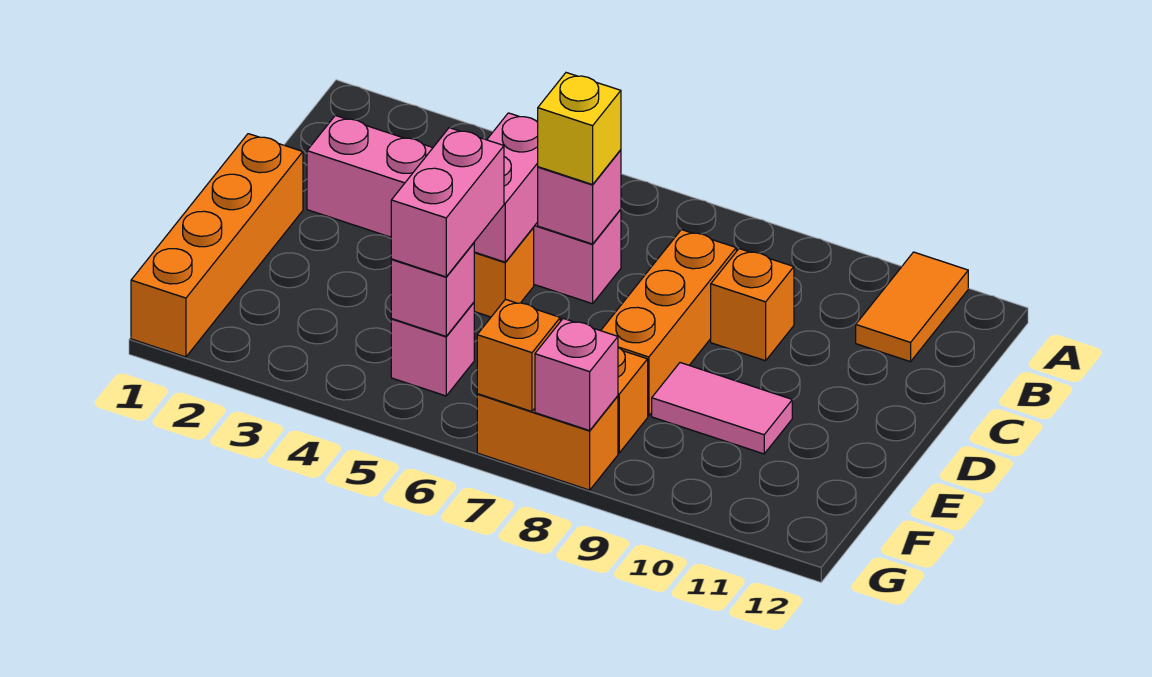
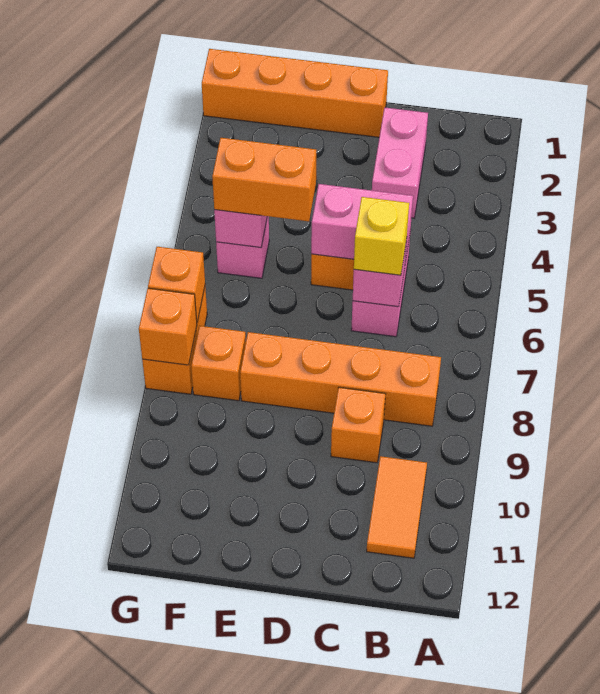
orange tile A11:B11 level 1 -> orange tile B10:B11 level 1
orange brick C8:E8 level 1 -> orange brick B8:E8 level 1
pink brick E5:F5 level 3 -> orange brick E5:F5 level 3
pink tile E9:E10 level 1 -> none
pink brick G8 level 2 -> orange brick G8 level 2

